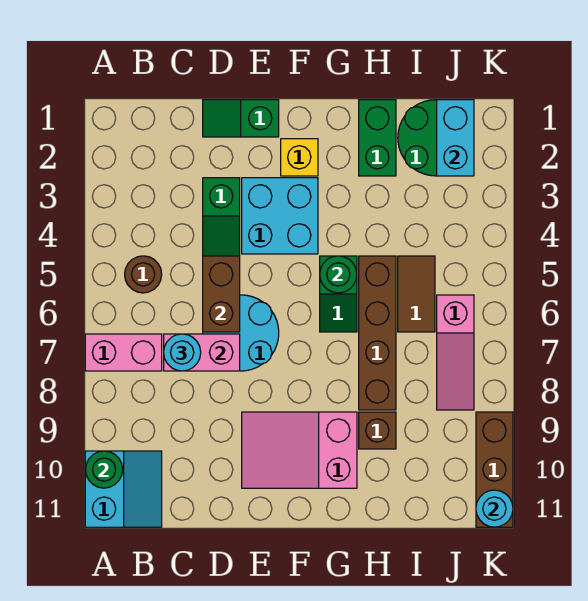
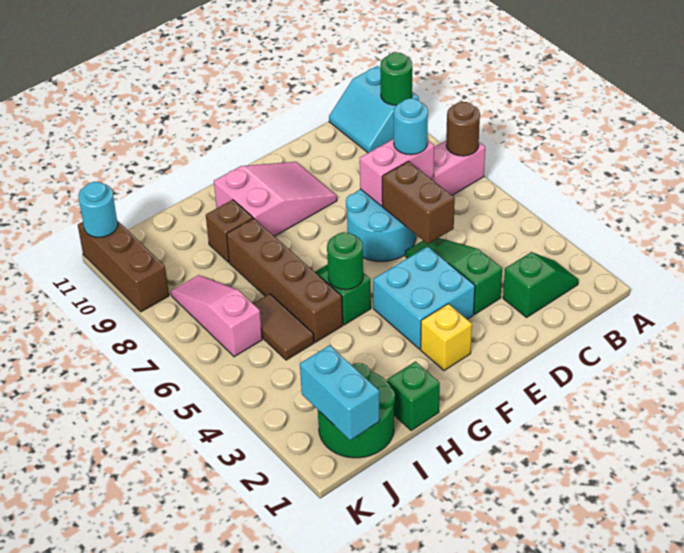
brown round brick B5 level 1 -> brown round brick A7 level 2
green slope D1:E1 level 1 top E -> green slope B2:C2 level 1 top C
green brick H1:H2 level 1 -> green brick H1 level 1

